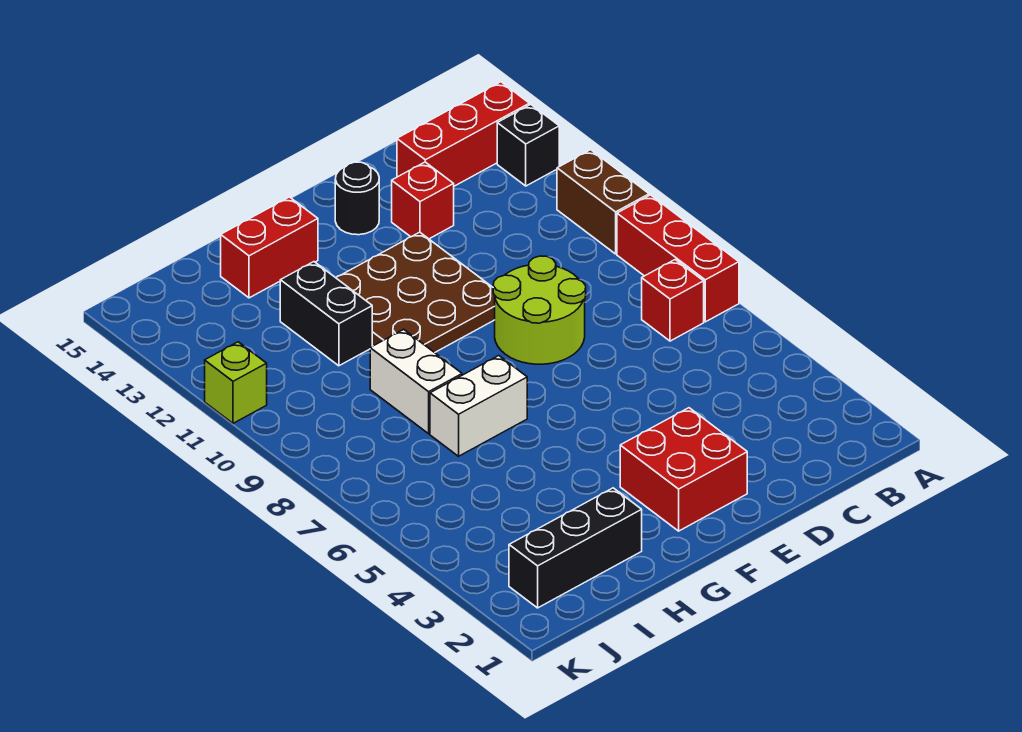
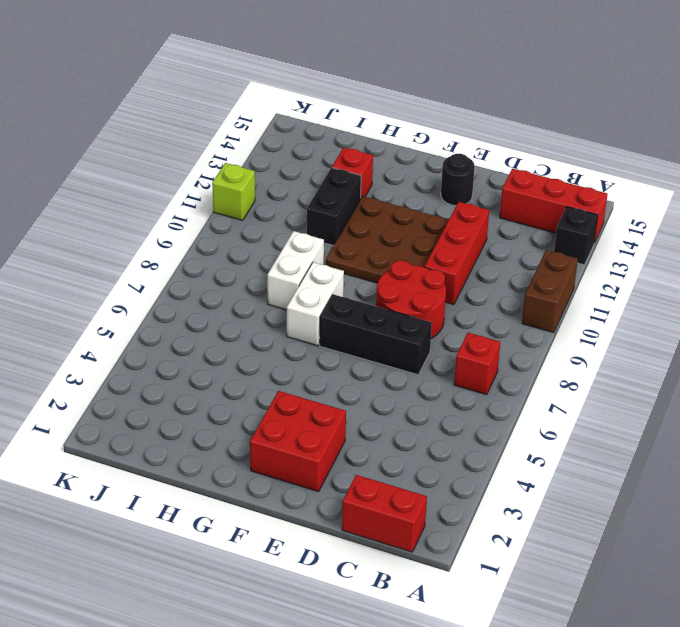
red brick A7:A9 level 1 -> red brick D10:D12 level 1
lime round brick D8:E9 level 1 -> red round brick D8:E9 level 1
red brick D13 level 1 -> red brick H13 level 1
white brick G7:H7 level 1 -> white brick G7:G8 level 1
red brick G14:H14 level 1 -> red brick B1:C1 level 1
black brick H2:J2 level 1 -> black brick D7:F7 level 1

